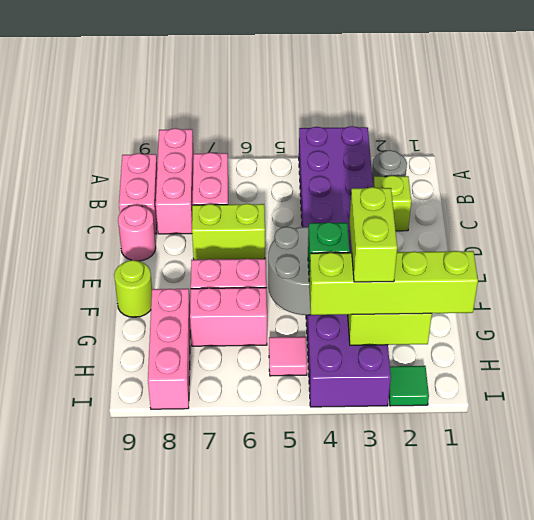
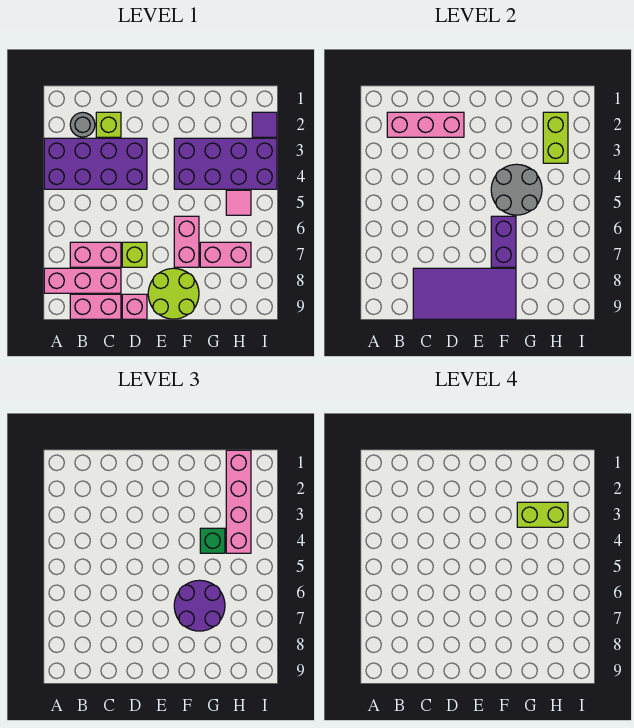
none -> purple tile C8:F9 level 2
lime brick D6:D7 level 1 -> lime brick D7 level 1
pink round brick D9 level 1 -> pink brick D9 level 1
none -> purple brick F6:F7 level 2
none -> purple round brick F6:G7 level 3
lime round brick F9 level 1 -> lime round brick E8:F9 level 1
pink brick G6:G7 level 1 -> pink brick G7:H7 level 1
pink brick G8:I8 level 1 -> pink brick B2:D2 level 2
lime brick H1:H4 level 3 -> pink brick H1:H4 level 3
green tile I2 level 1 -> purple tile I2 level 1

